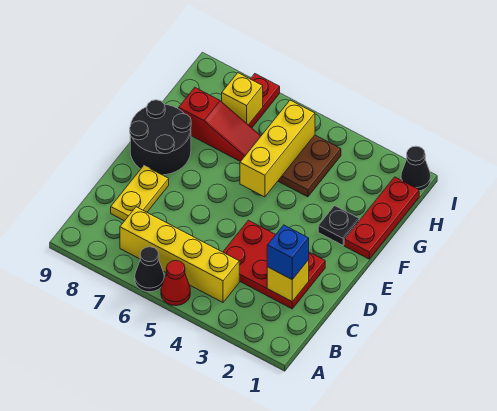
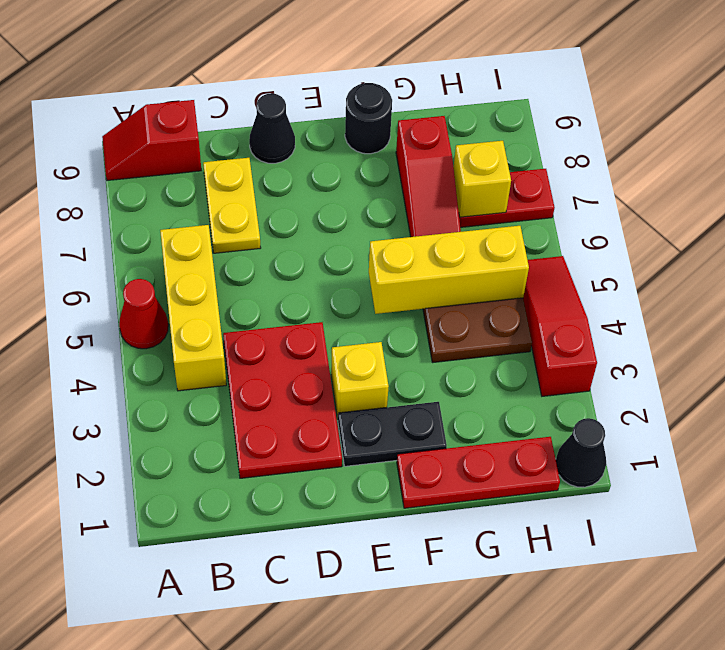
black cone A6 level 1 -> black cone D9 level 1
none -> red slope A9:B9 level 1 top B
yellow brick B4:B7 level 1 -> yellow brick B4:B6 level 1
yellow brick C2 level 2 -> yellow brick E3 level 1
blue brick C2 level 3 -> none
yellow plate C8:D8 level 1 -> yellow plate C7:C8 level 1
black round brick E8:F9 level 1 -> black round brick F9 level 1
black plate F2 level 1 -> black plate E2:F2 level 1
none -> red slope I3:I5 level 1 top 3

